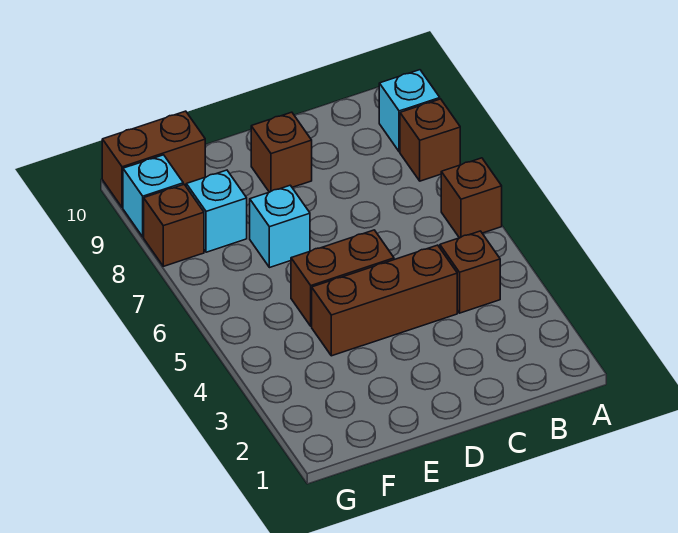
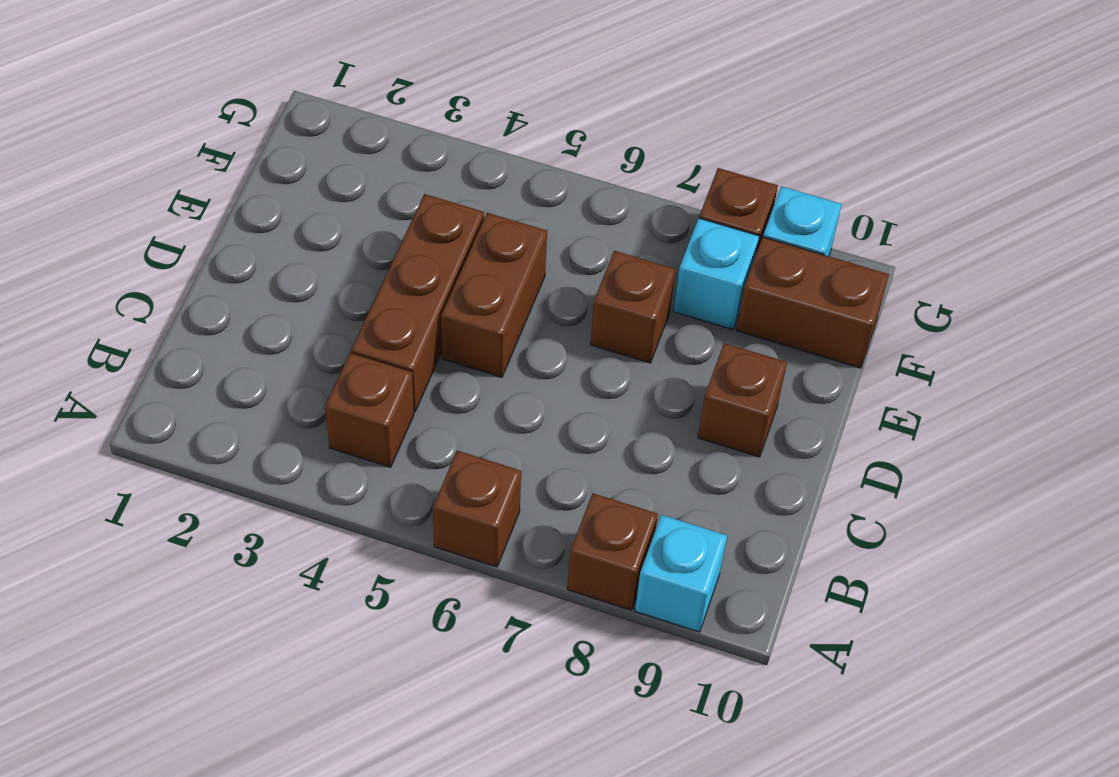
cyan brick E7 level 1 -> brown brick E7 level 1
brown brick F10:G10 level 1 -> brown brick F9:F10 level 1

